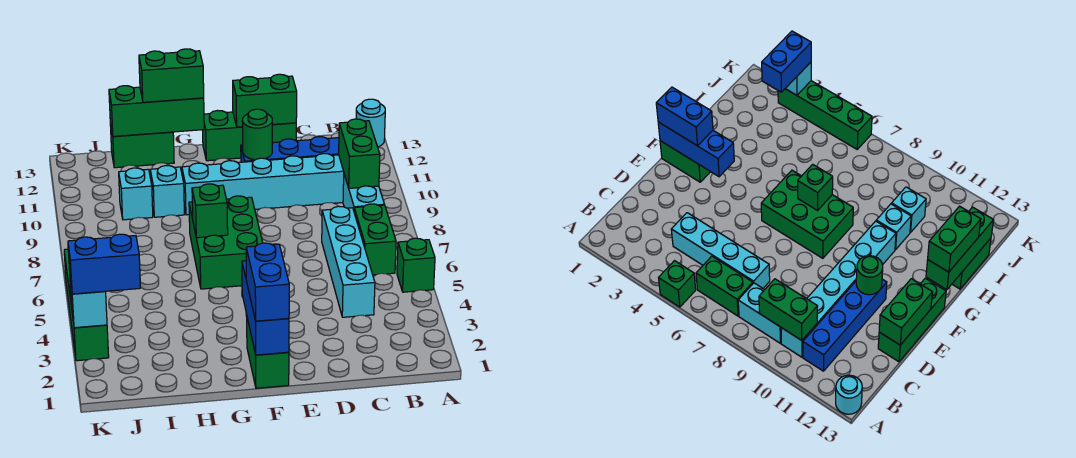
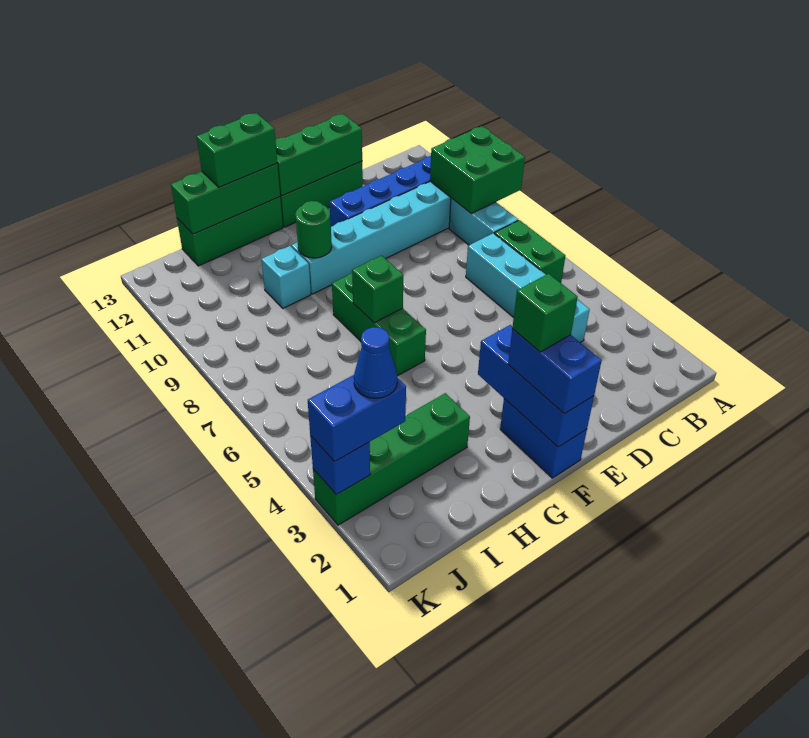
green brick A5 level 1 -> green brick F2 level 4
cyan round brick A13 level 1 -> none
green brick B9:B10 level 2 -> green brick A9:B10 level 2
green brick D13:E13 level 2 -> green brick D13:F13 level 2
green round brick E11 level 2 -> green round brick G10 level 2
green brick F1:F2 level 1 -> blue brick F1:F2 level 1
green brick F6:G8 level 1 -> green brick G6:G8 level 1
green brick H13:I13 level 1 -> green brick G13:I13 level 1
cyan brick I10 level 1 -> none
none -> blue cone J3 level 4
green brick K3:K6 level 1 -> green brick H3:K3 level 1
cyan brick K3 level 2 -> blue brick K3 level 2

